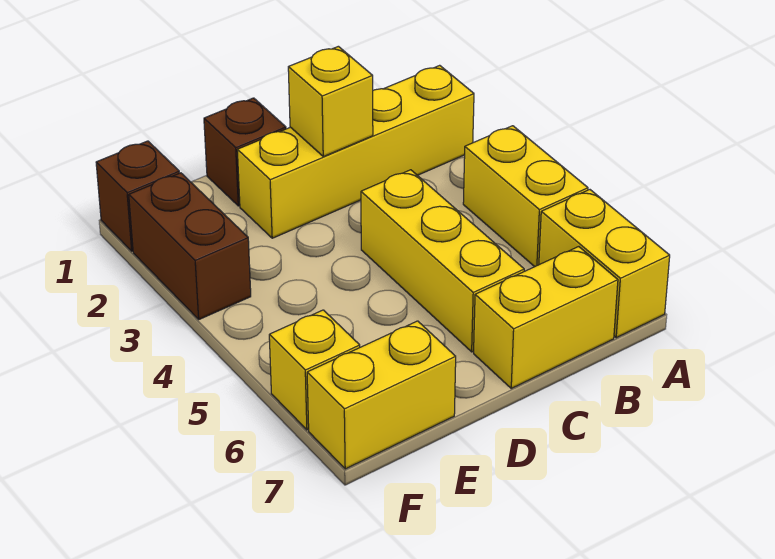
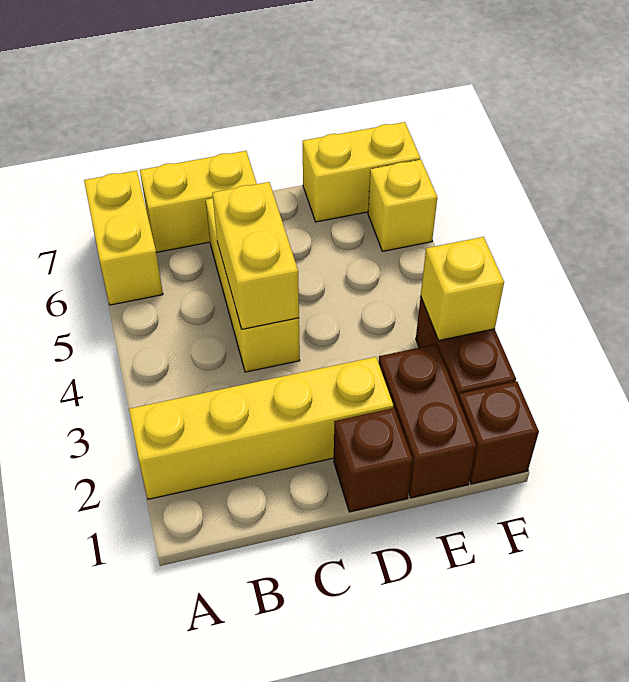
yellow brick A4:A5 level 1 -> yellow brick C4:C5 level 2
yellow brick C2 level 2 -> yellow brick F3 level 2
none -> brown brick E1:E2 level 1

